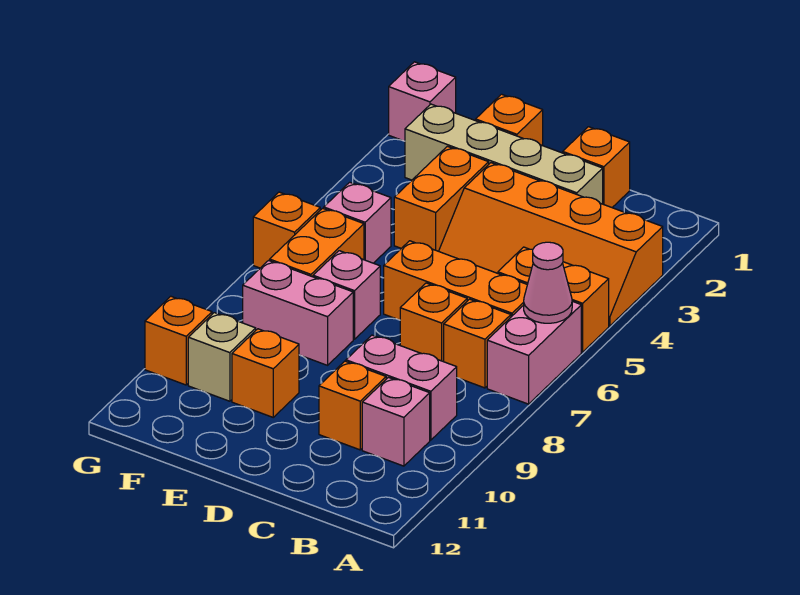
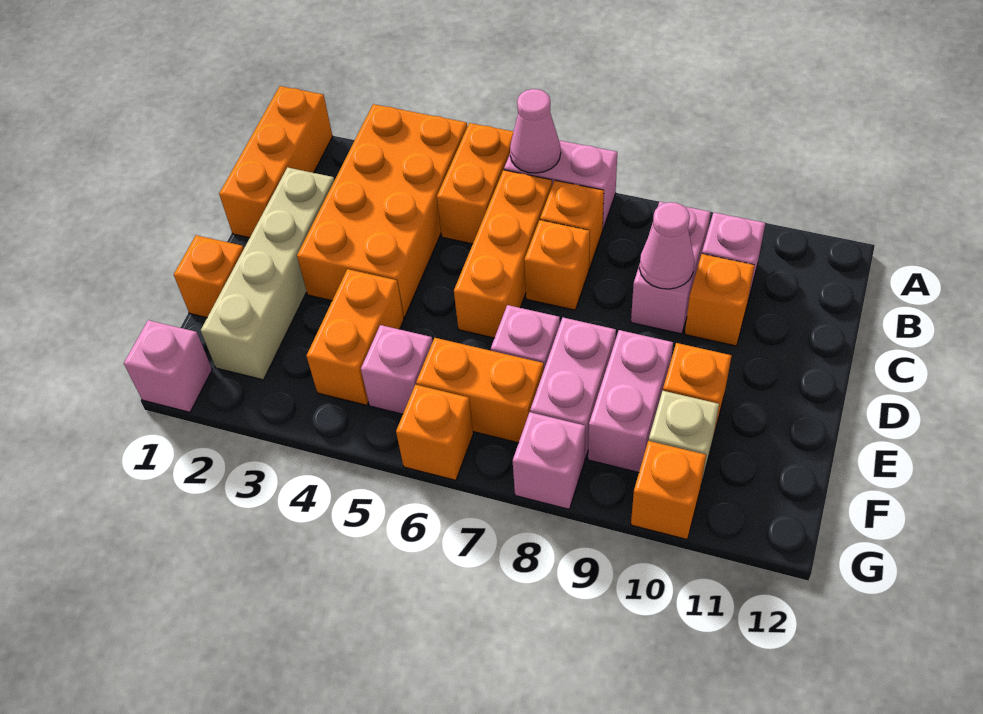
orange slope A3:D4 level 1 top 3 -> orange brick A3:D4 level 1
orange brick C1 level 1 -> orange brick A1:C1 level 1
none -> pink cone C9 level 2
orange brick E3:E4 level 1 -> orange brick E4:F4 level 1
none -> pink brick E9:F9 level 1
none -> pink brick G8 level 1

